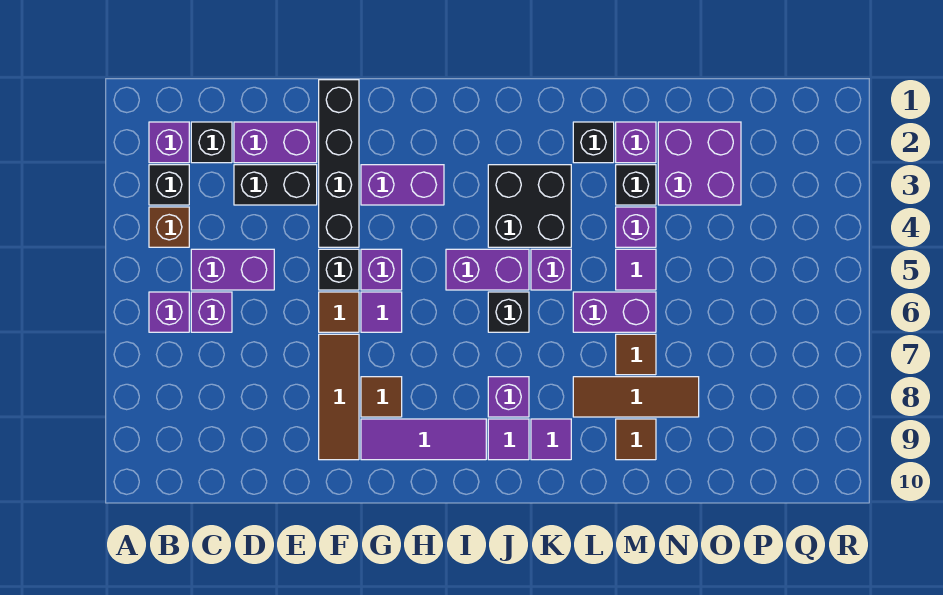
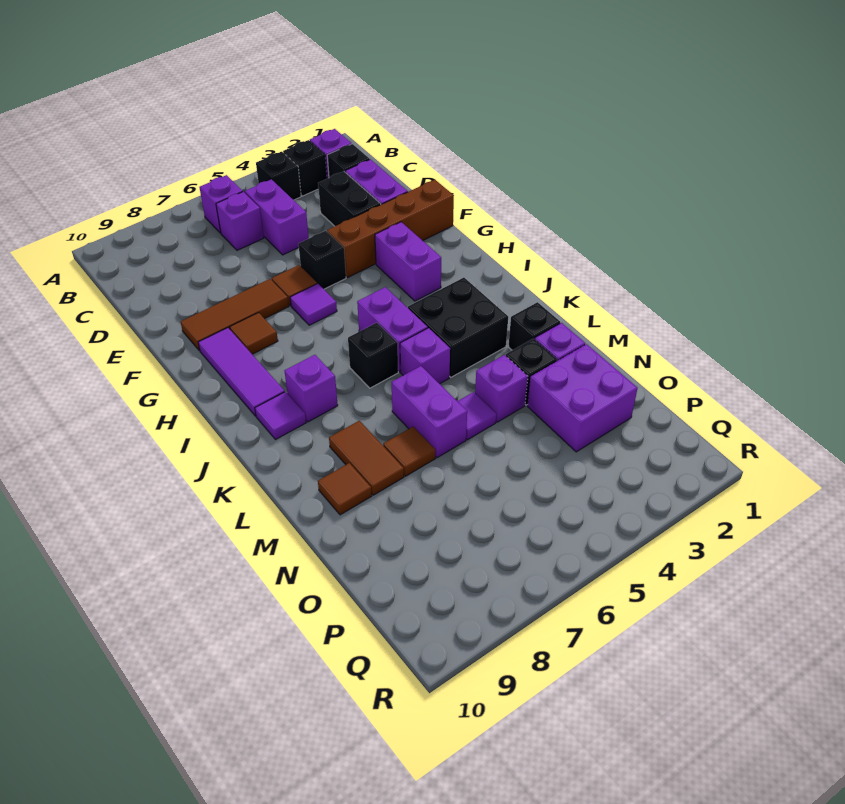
brown brick B4 level 1 -> black brick B4 level 1
black brick F1:F4 level 1 -> brown brick F1:F4 level 1
purple brick G5 level 1 -> none
purple tile K9 level 1 -> none
brown tile L8:N8 level 1 -> brown tile L8:M8 level 1

